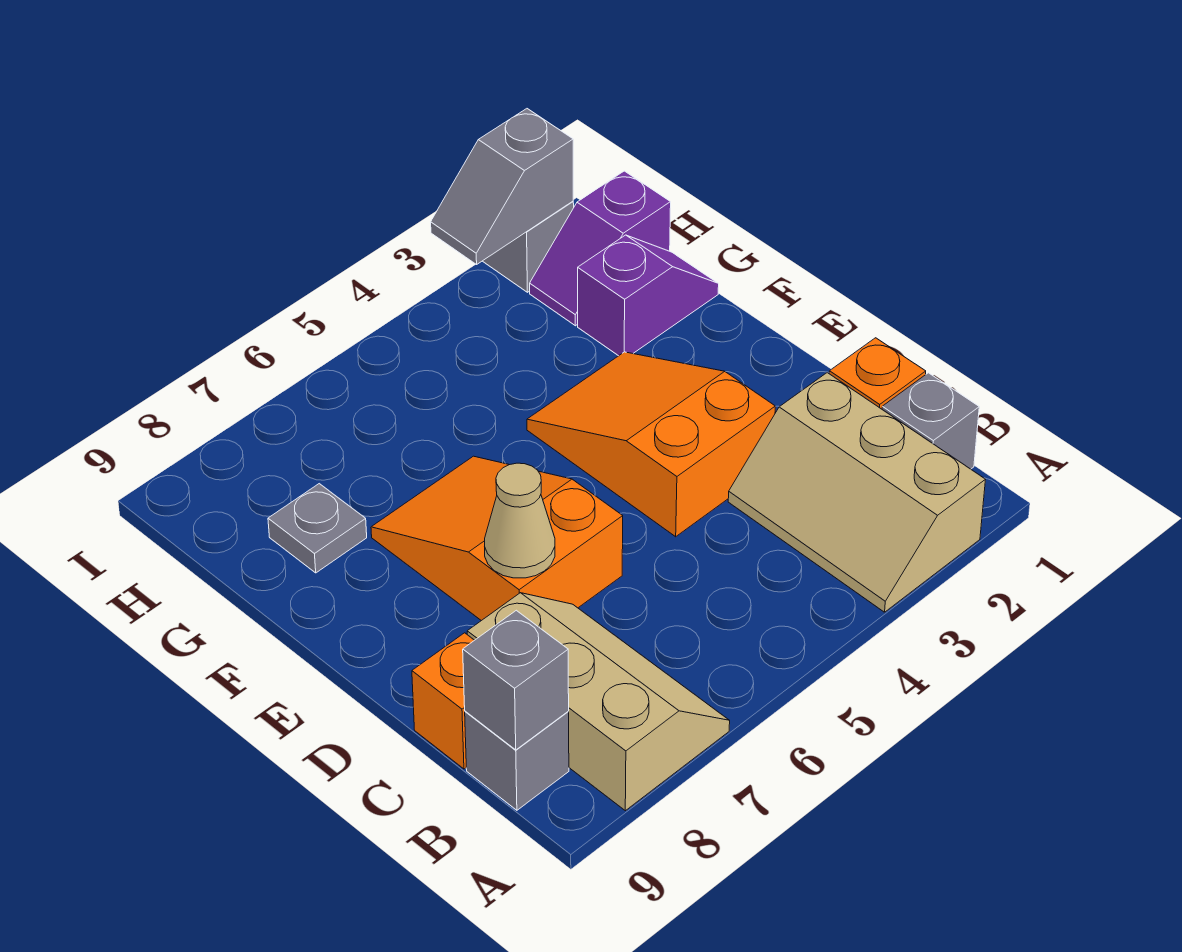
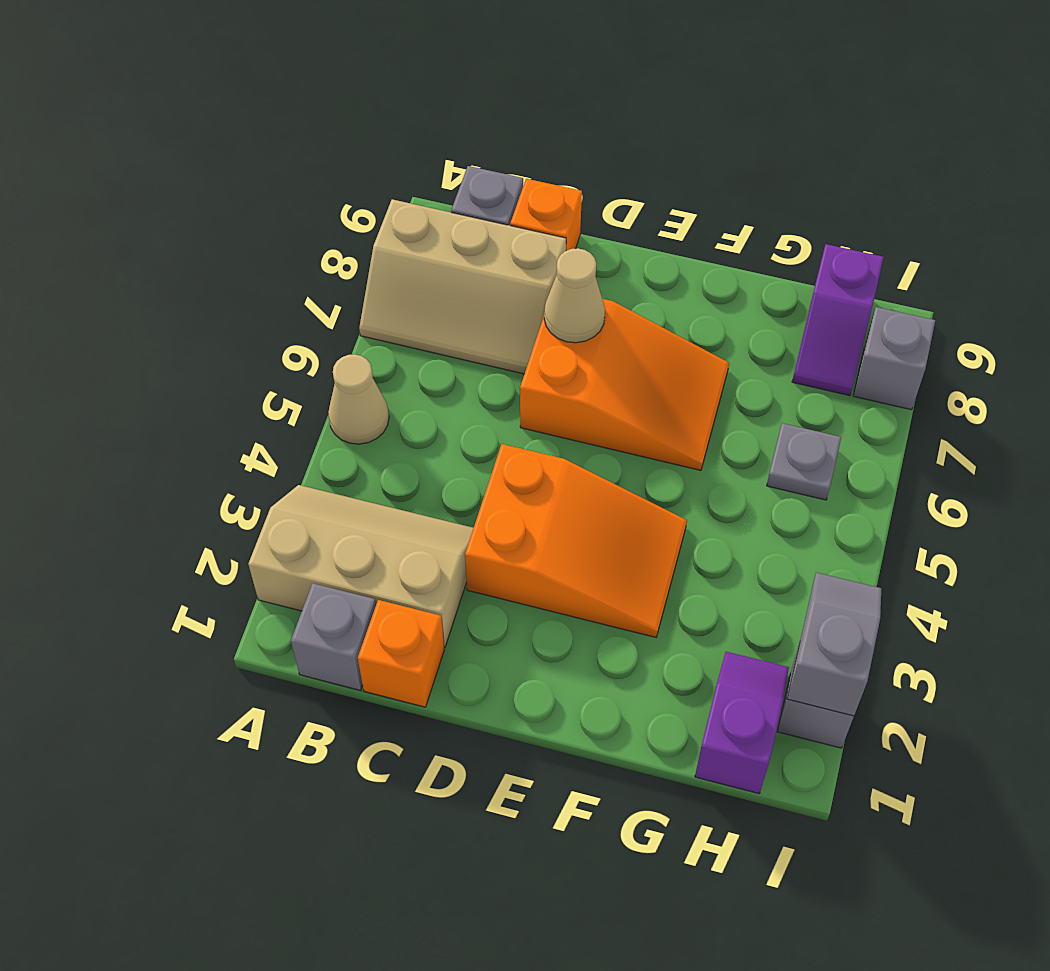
none -> tan cone A5 level 1
grey brick B9 level 2 -> grey brick I8 level 1
purple slope G1:G2 level 1 top 2 -> purple slope H8:H9 level 1 top 9
grey plate G8 level 1 -> grey plate H6 level 1

